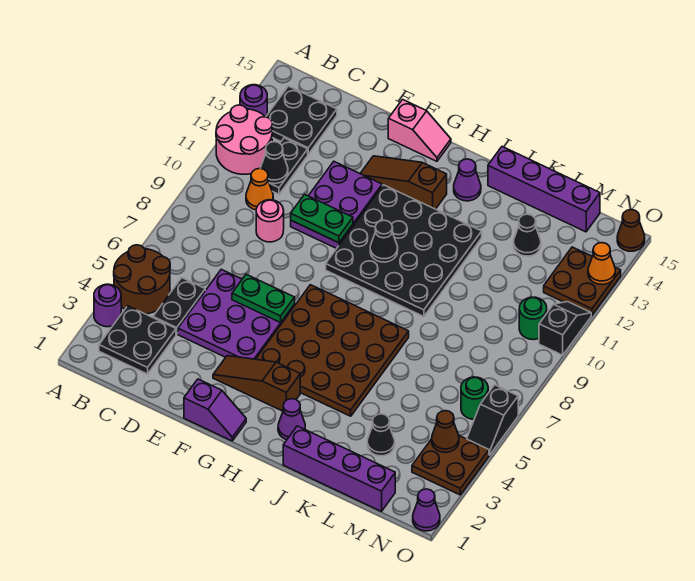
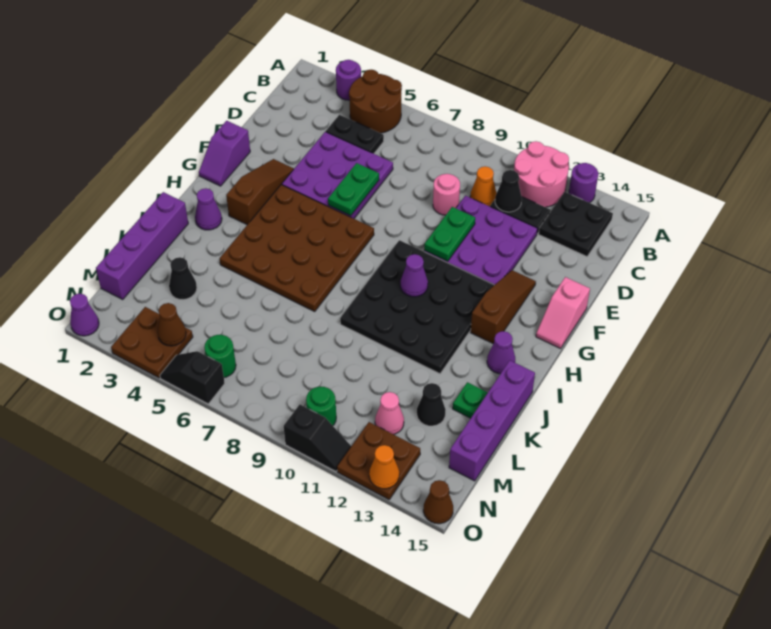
black plate B2:C3 level 1 -> none
purple plate E10:F12 level 1 -> purple plate D10:F12 level 1
black cone H10 level 2 -> purple cone H10 level 2
none -> green plate K14 level 1
none -> pink cone M12 level 1

